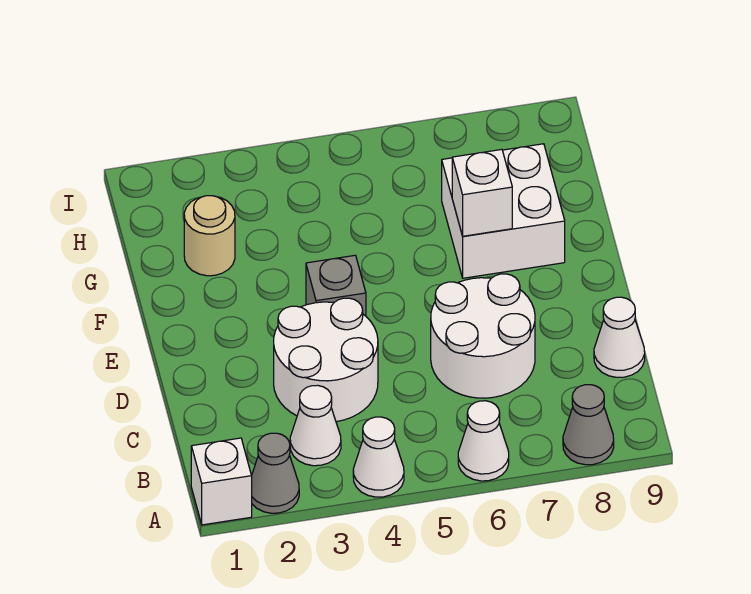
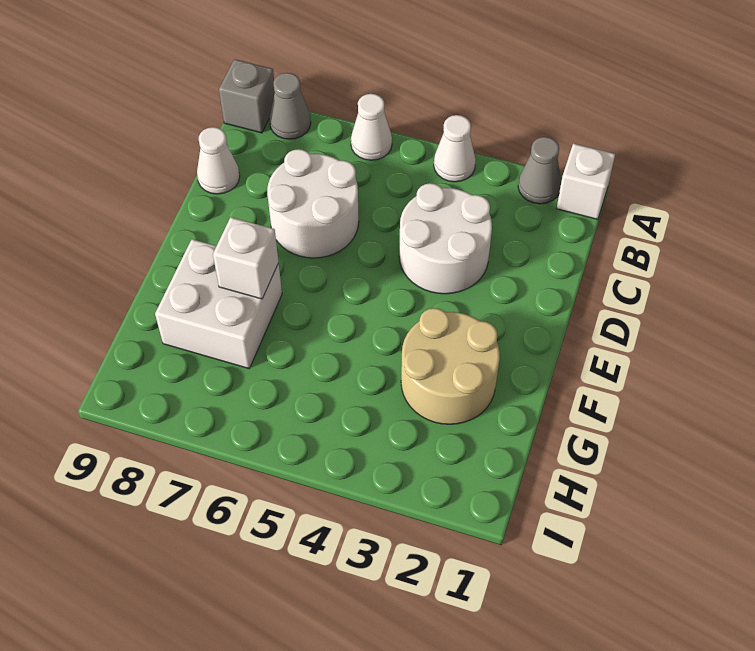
white cone B3 level 1 -> none
grey brick E4 level 1 -> grey brick A9 level 1
tan round brick G2 level 1 -> tan round brick F2:G3 level 1

